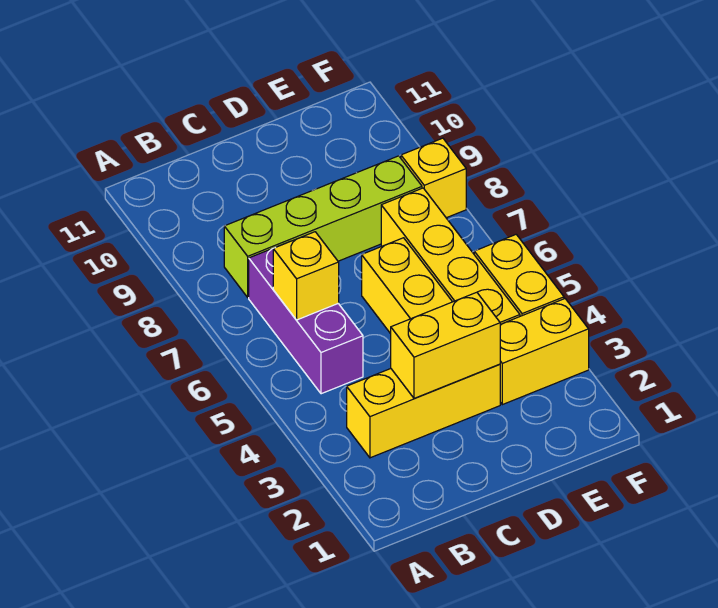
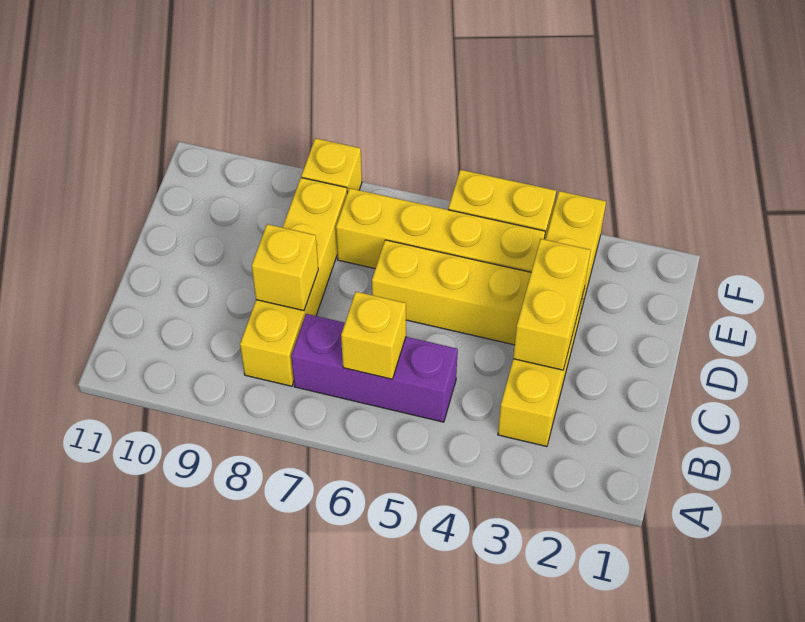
lime brick B8:E8 level 1 -> yellow brick B8:E8 level 1
none -> yellow brick C8 level 2

